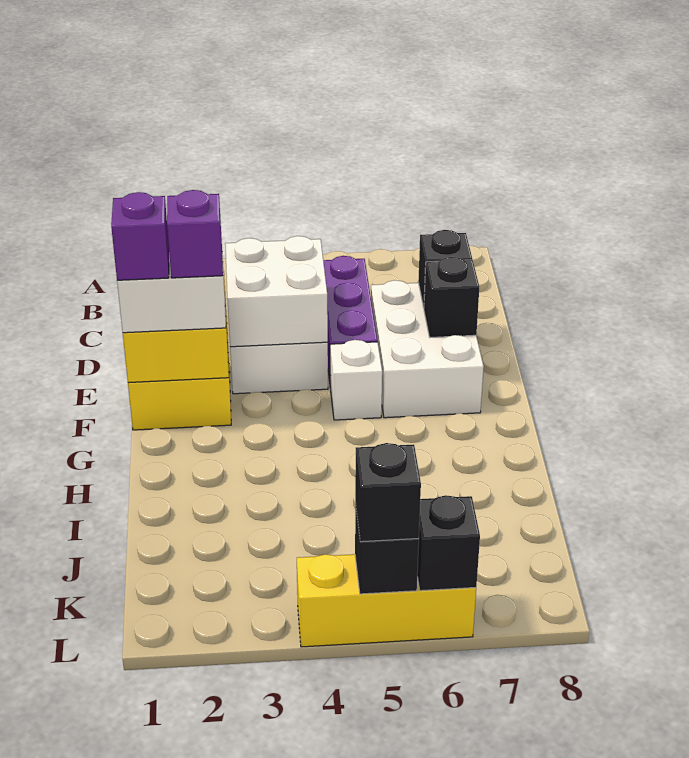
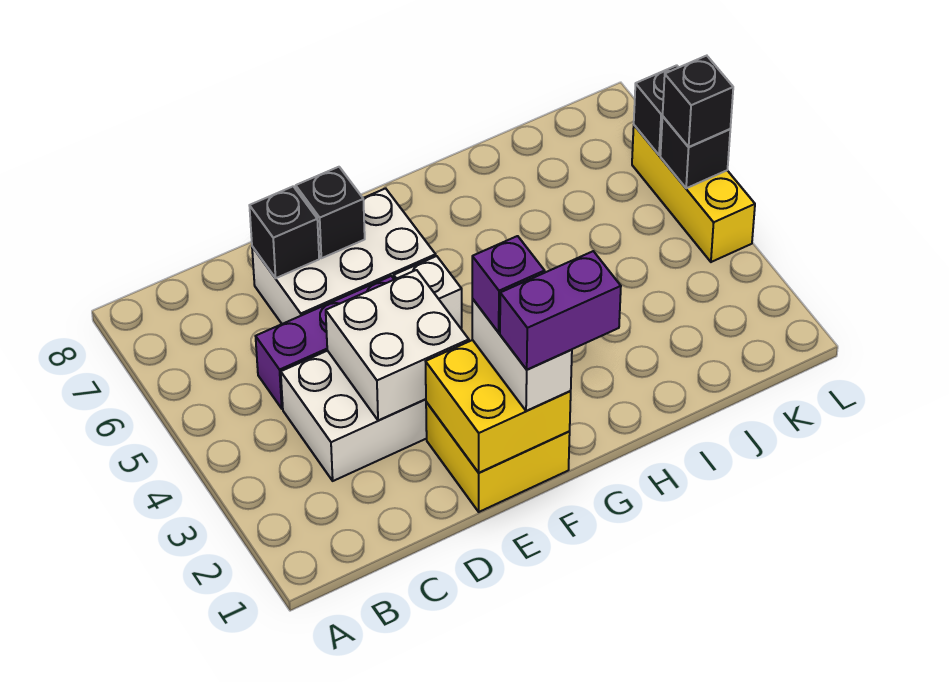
purple brick F1 level 4 -> purple brick F1:G1 level 4

